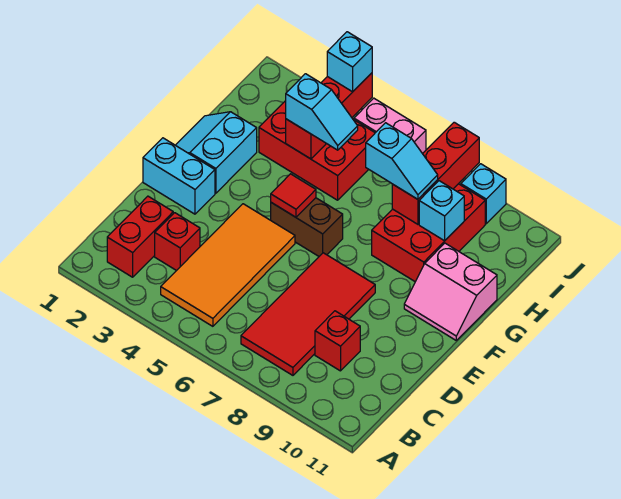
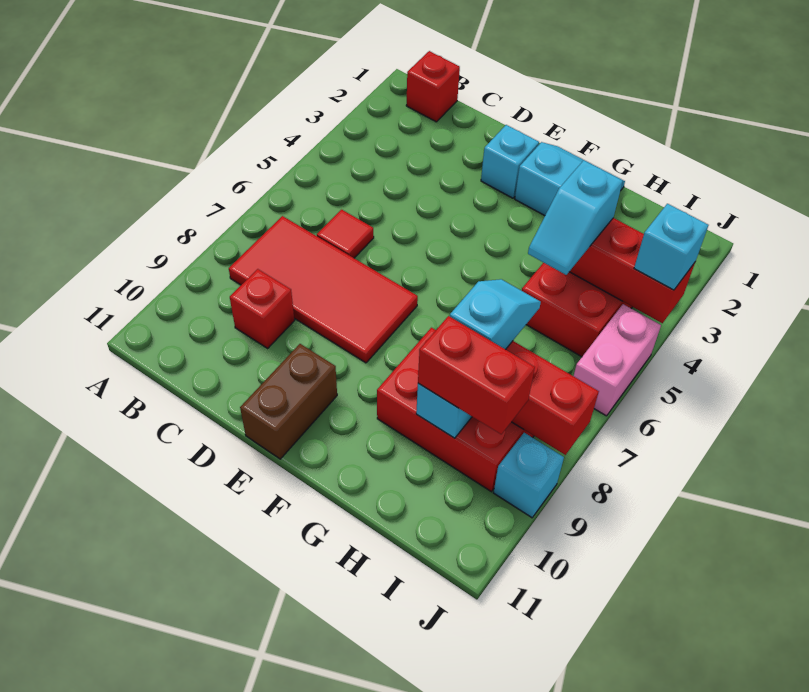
red brick B2:C2 level 1 -> red brick H9:I9 level 3
orange tile B4:E5 level 1 -> none
red brick C3 level 1 -> red brick B1 level 1
cyan brick E1:E2 level 1 -> cyan brick E2 level 1
brown brick F5:F6 level 1 -> brown brick E10:E11 level 1
red tile F5 level 2 -> red tile C6 level 1
pink slope F10:G11 level 1 top G -> none
cyan slope H7:H8 level 3 top 7 -> cyan slope H7:H8 level 3 top 8

